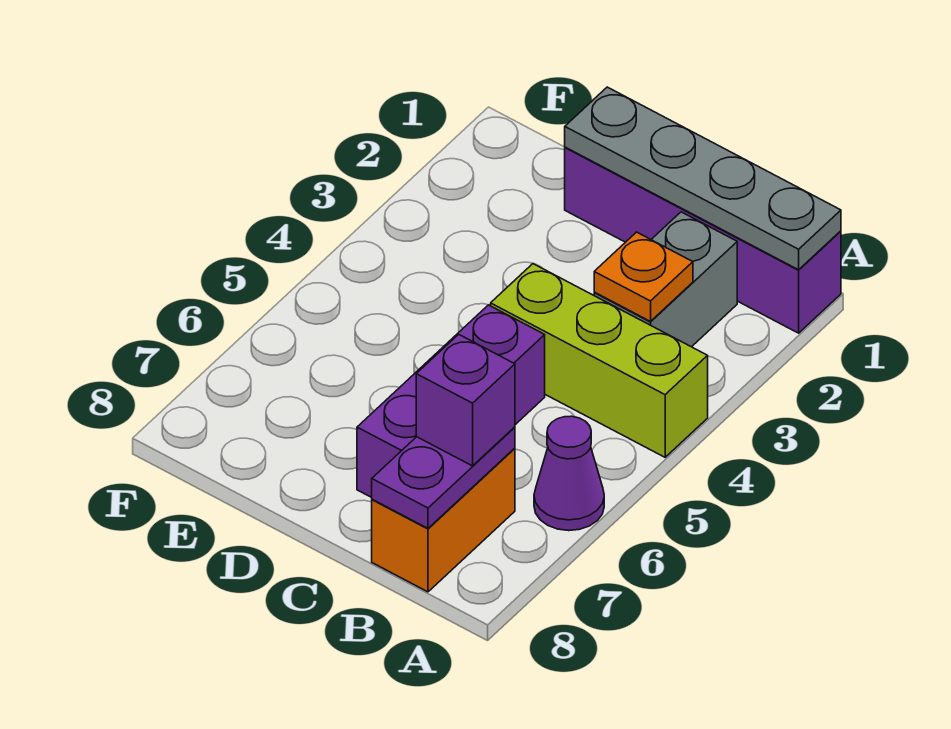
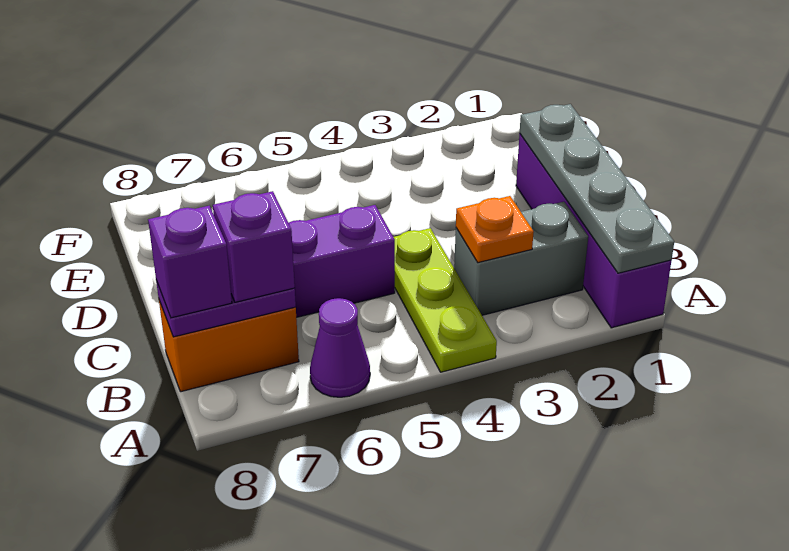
lime brick A4:C4 level 1 -> lime plate A4:C4 level 1
none -> purple brick B8 level 3

